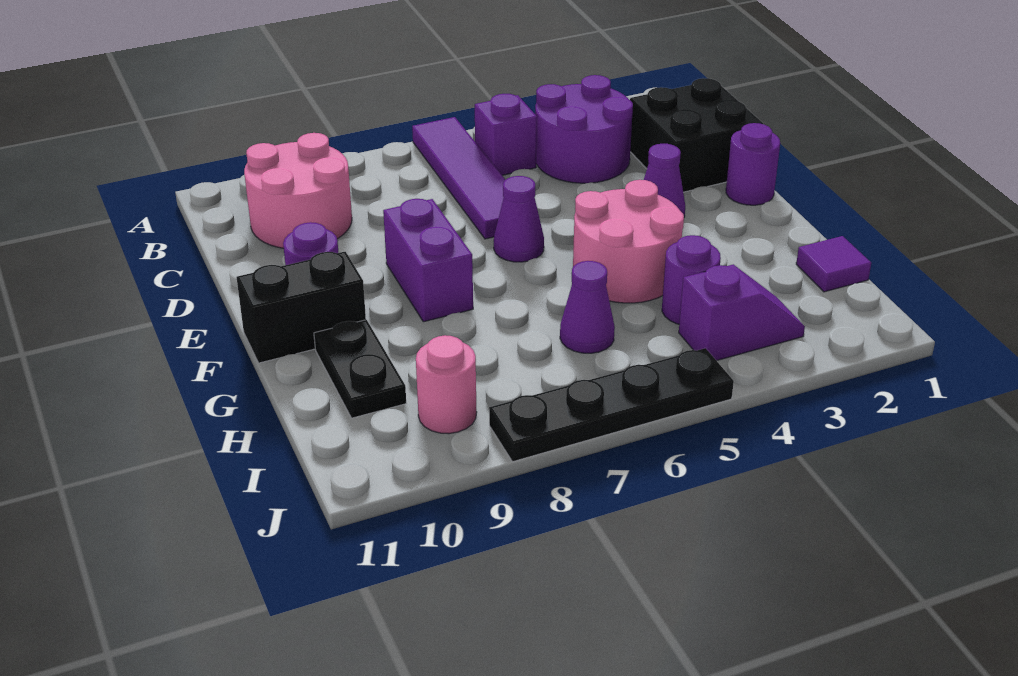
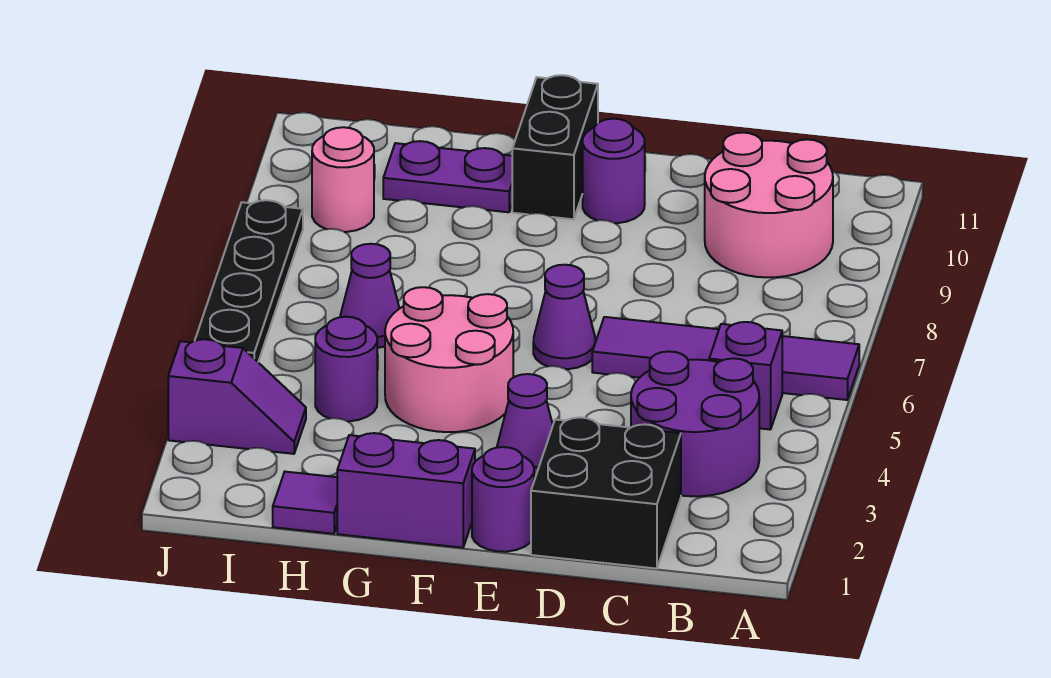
purple brick E8:F8 level 1 -> purple brick F1:G1 level 1
black plate G10:H10 level 1 -> purple plate G10:H10 level 1
purple slope I3:I4 level 1 top 4 -> purple slope I3:J3 level 1 top J

